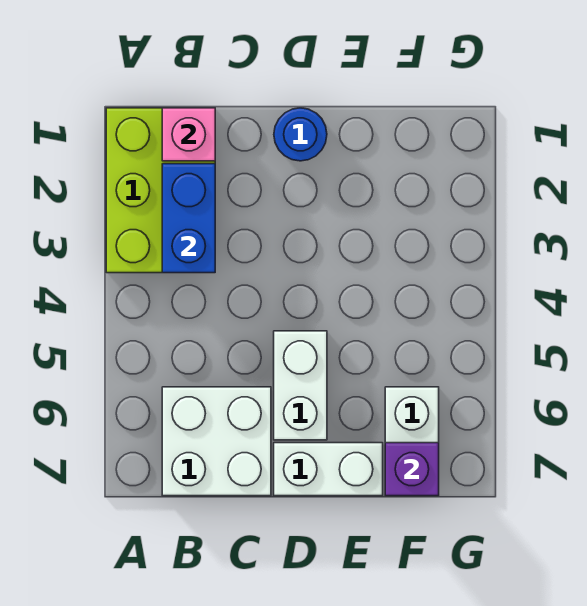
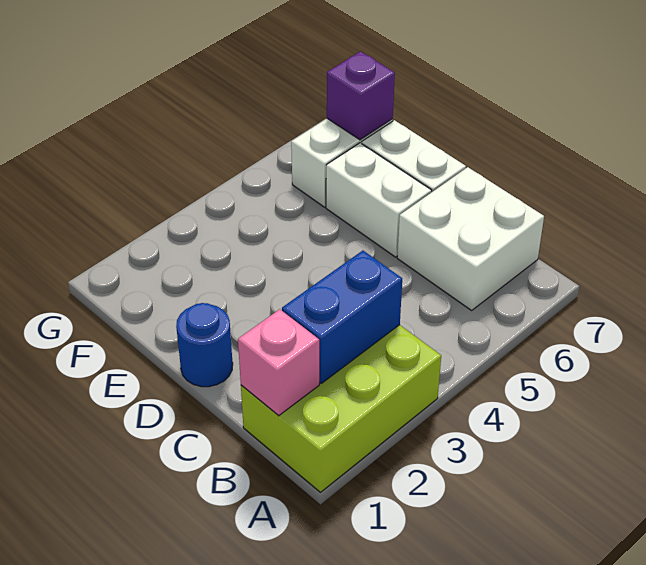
white brick D5:D6 level 1 -> white brick D6:E6 level 1

